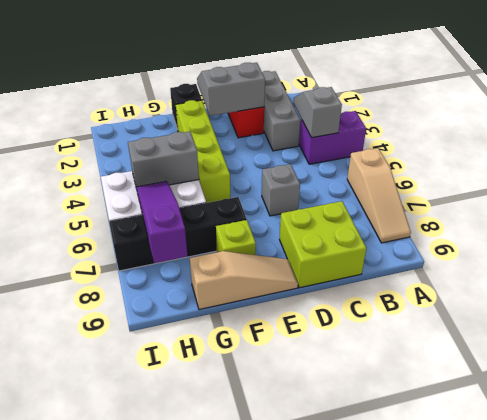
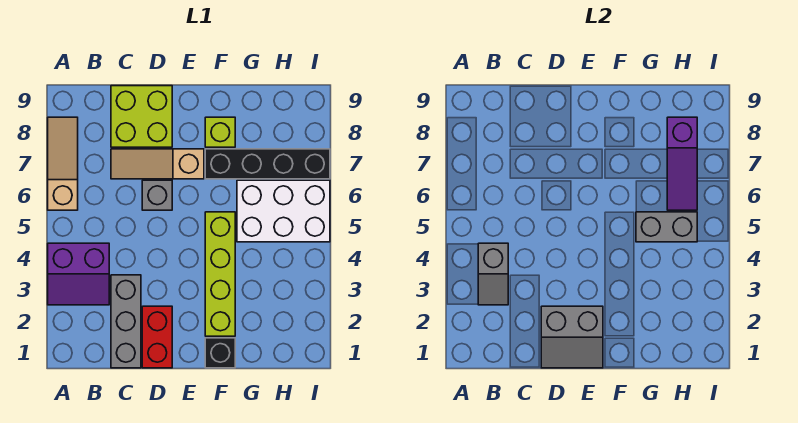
tan slope E9:G9 level 1 top G -> tan slope C7:E7 level 1 top E

